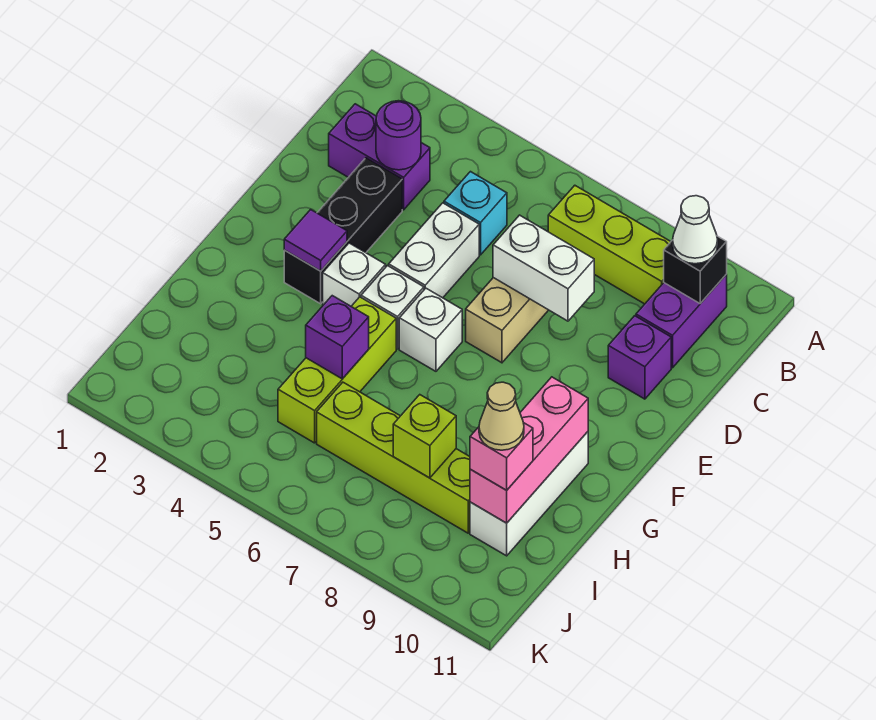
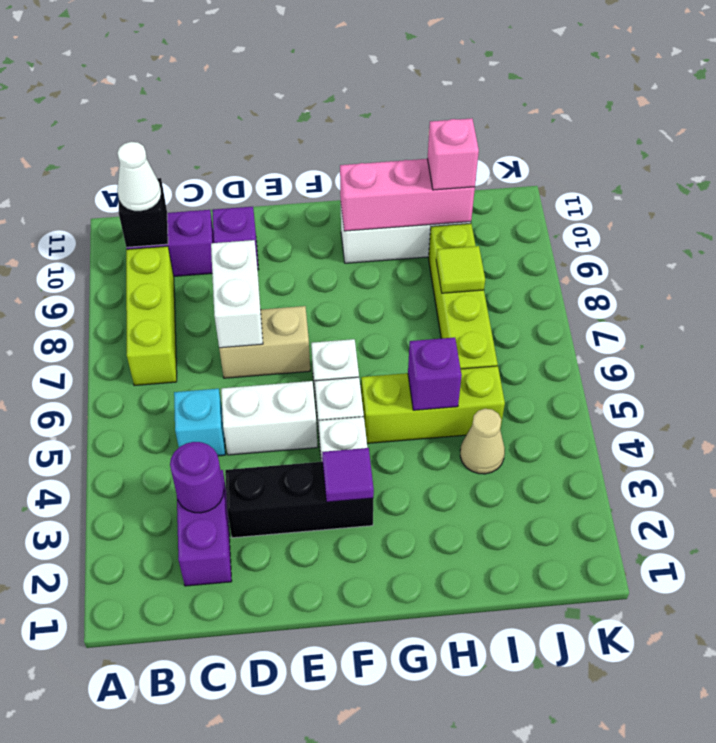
lime brick I8 level 2 -> lime tile I8 level 2
tan cone I10 level 4 -> tan cone I4 level 1

